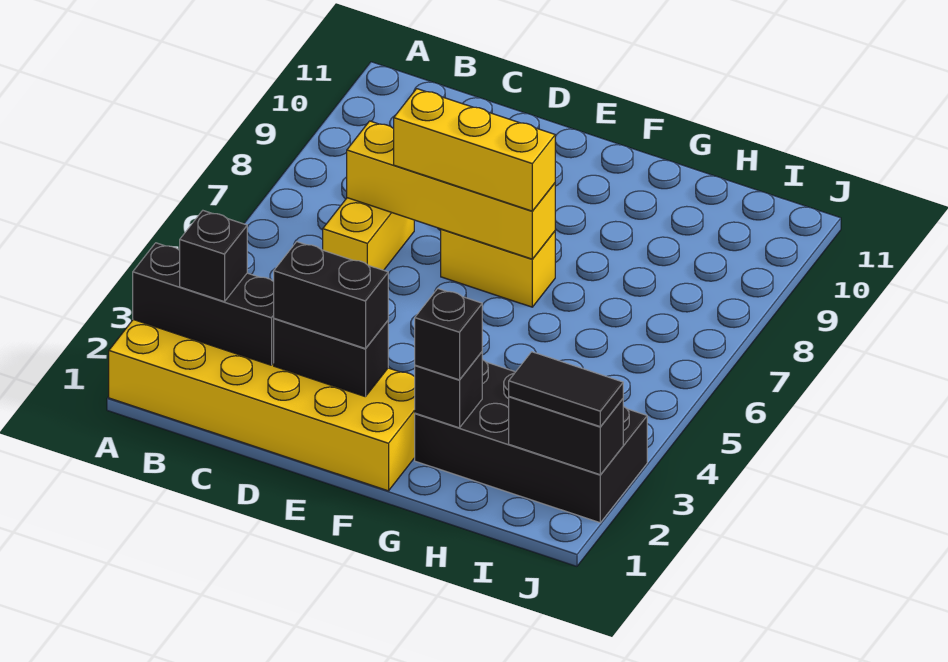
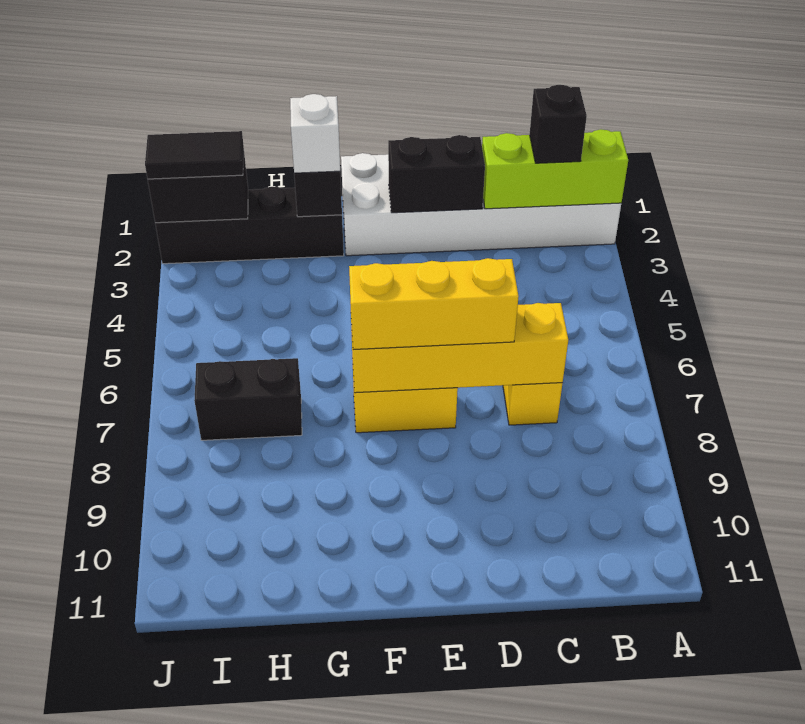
yellow brick A1:F2 level 1 -> white brick A1:F2 level 1
black brick A2:C2 level 2 -> lime brick A2:C2 level 2
black brick D2:E2 level 3 -> black brick H7:I7 level 1
black brick G2:J3 level 1 -> black brick G2:J2 level 1
black brick G2 level 3 -> white brick G2 level 3

